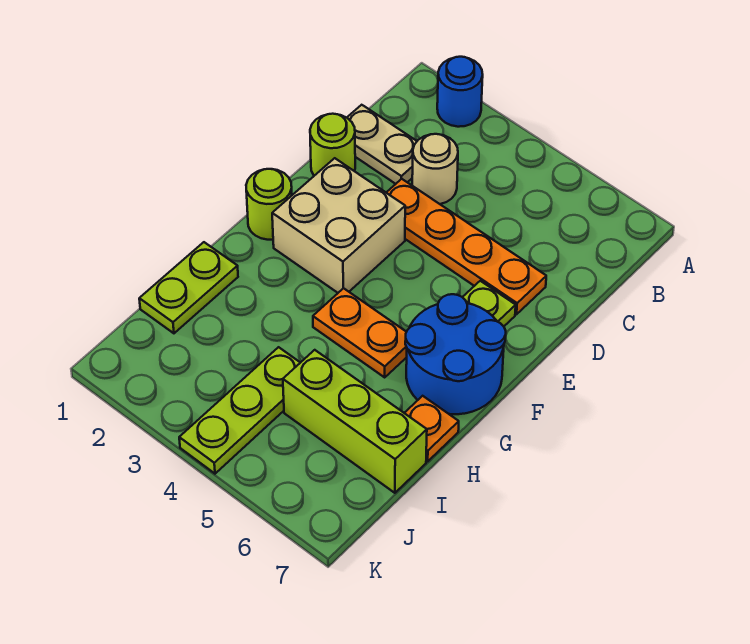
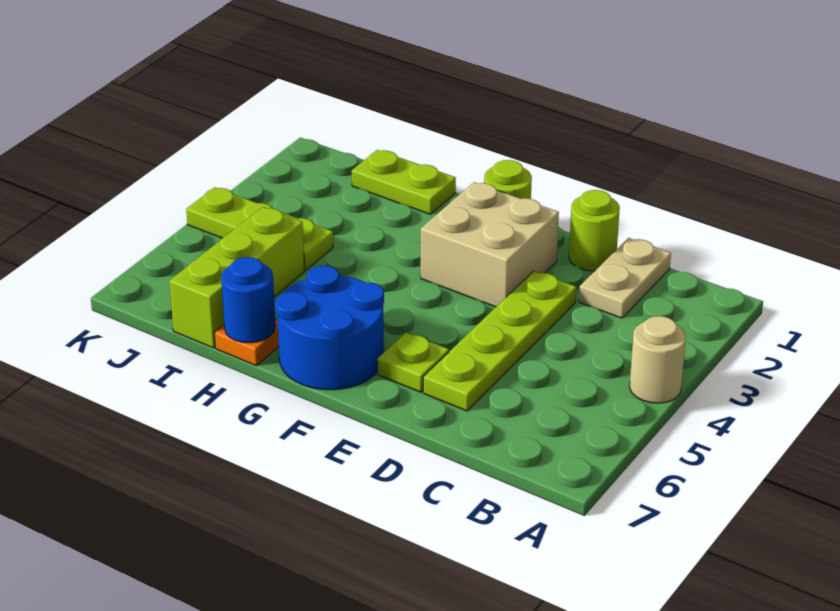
blue round brick A2 level 1 -> blue round brick H7 level 2
tan round brick C3 level 1 -> tan round brick A4 level 1
orange plate D3:D6 level 1 -> lime plate D3:D6 level 1
orange plate G4:G5 level 1 -> none

